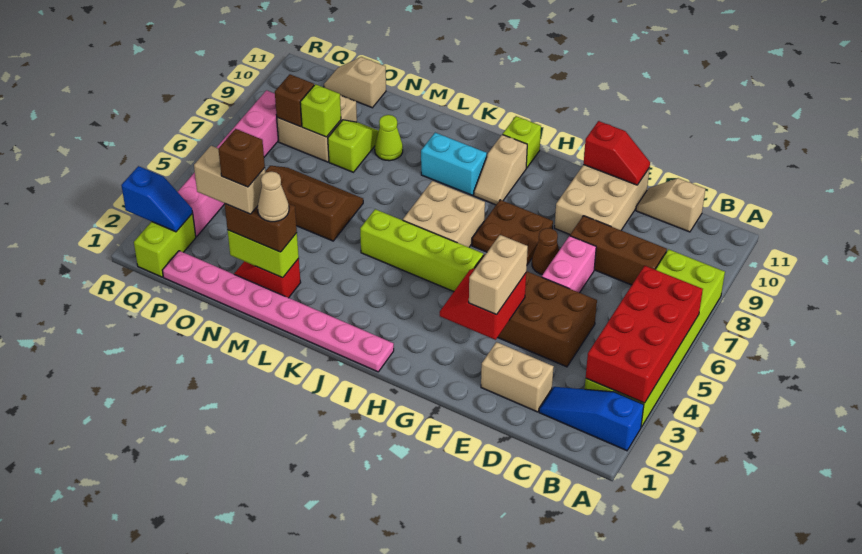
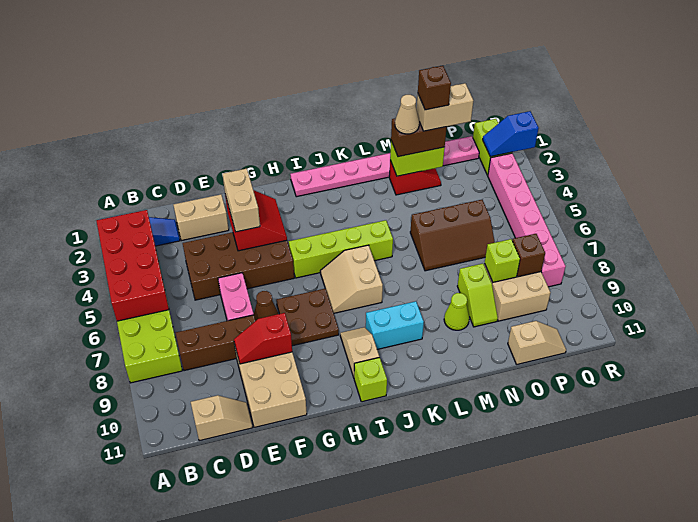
red slope E11:F11 level 2 top F -> red slope E9:F9 level 2 top F
tan brick I6:J7 level 1 -> tan slope I6:J7 level 1 top J

